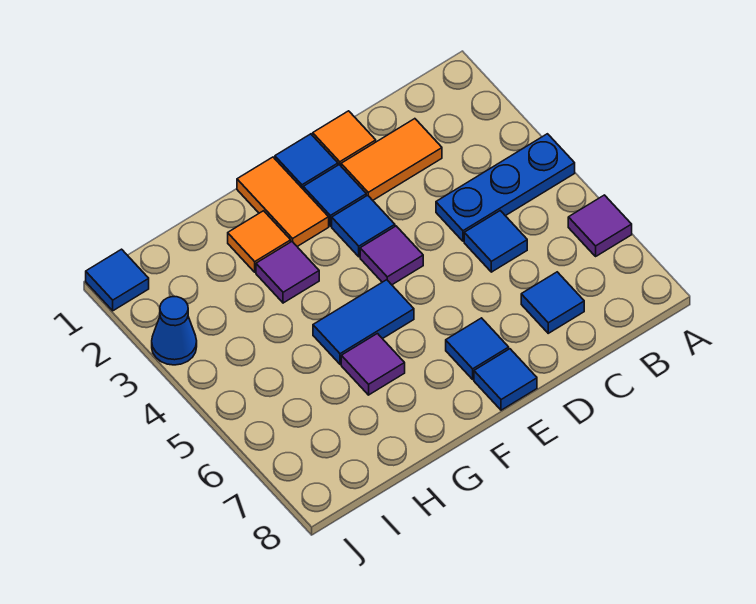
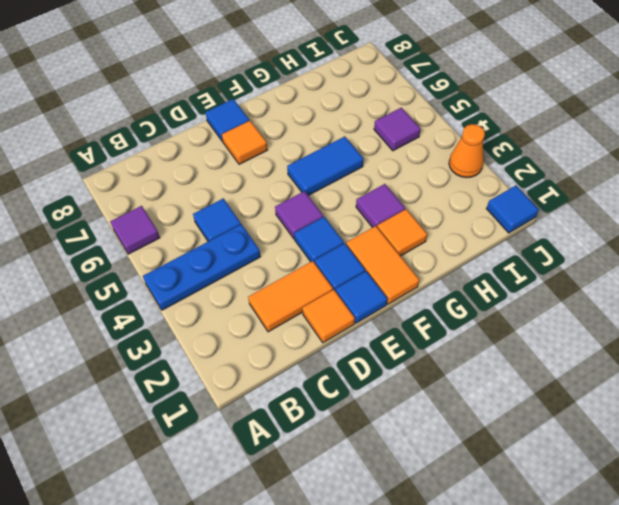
blue tile C7 level 1 -> none
blue tile E7 level 1 -> orange tile E7 level 1
purple tile G6 level 1 -> purple tile I5 level 1
blue cone J3 level 1 -> orange cone J3 level 1

